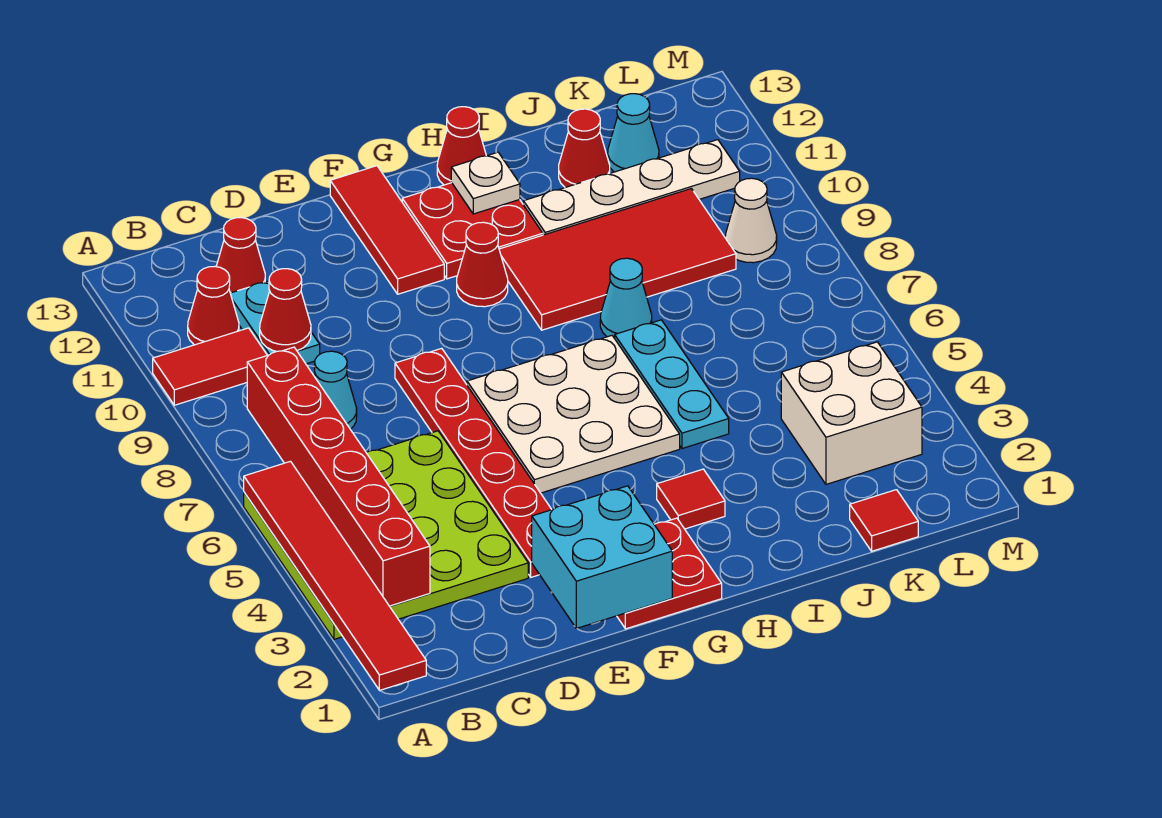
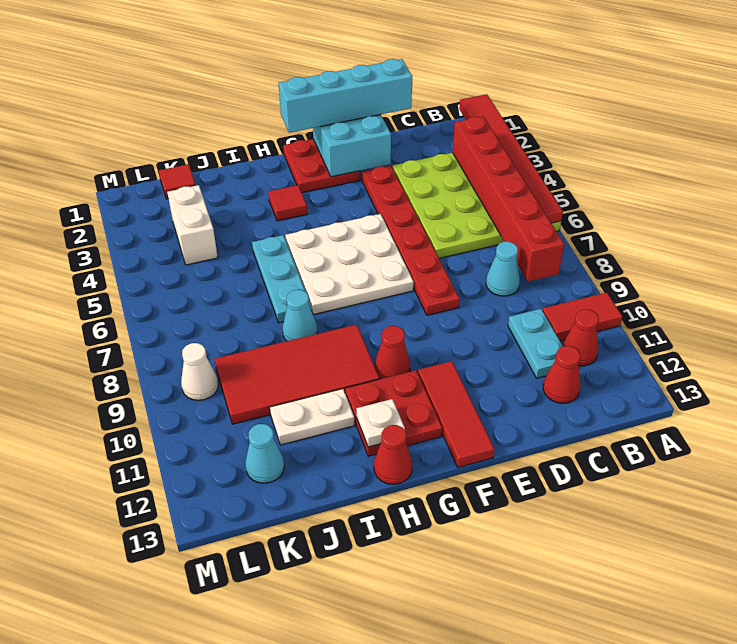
red cone C10 level 2 -> none
none -> cyan brick D1:G1 level 3
white plate I11:L11 level 1 -> white plate I11:J11 level 1
red cone J12 level 1 -> none
white brick K3:L4 level 1 -> white brick K3:K4 level 1

